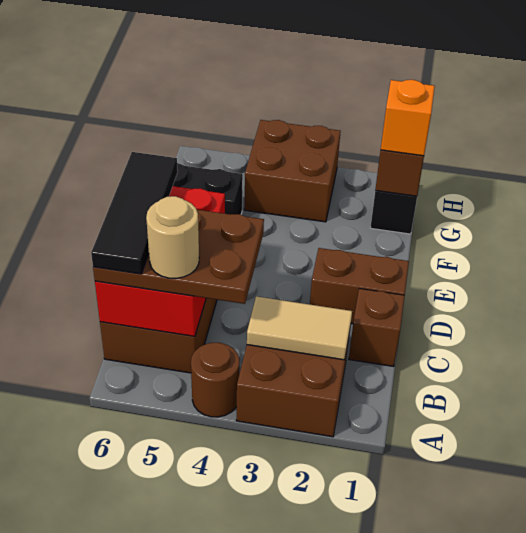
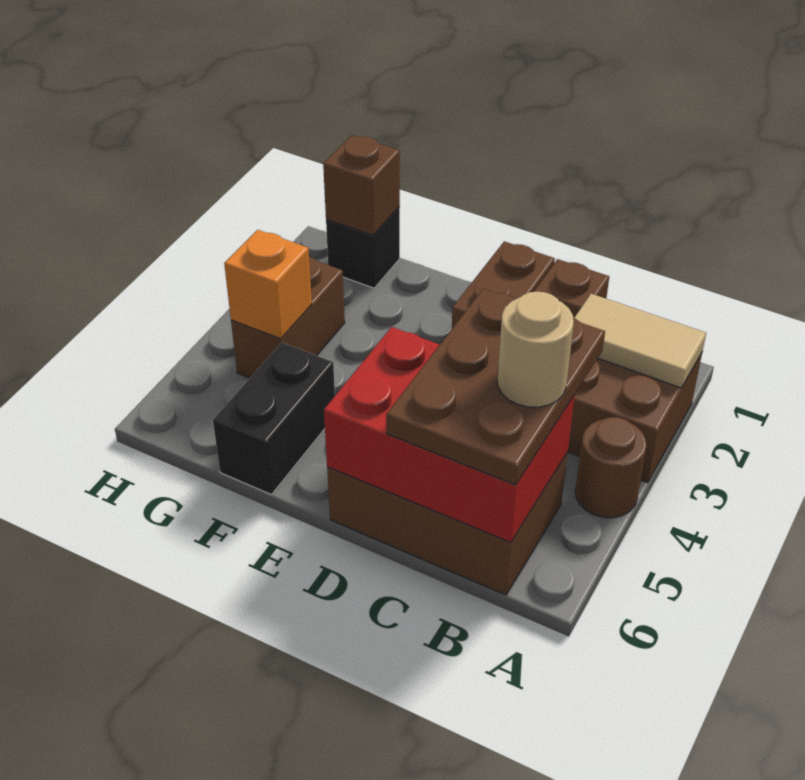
tan tile B2:B3 level 2 -> tan tile A2:B2 level 2
black tile B6:D6 level 4 -> none
orange brick G1 level 3 -> orange brick G4 level 2
brown brick G3:H4 level 1 -> brown brick G3:G4 level 1

